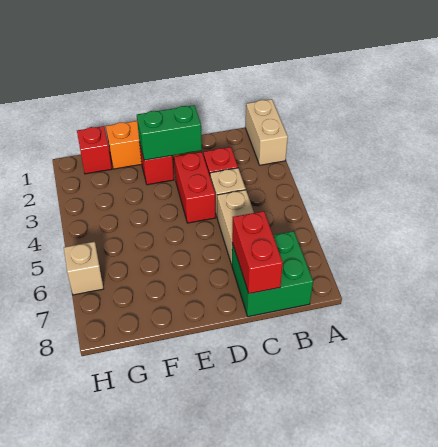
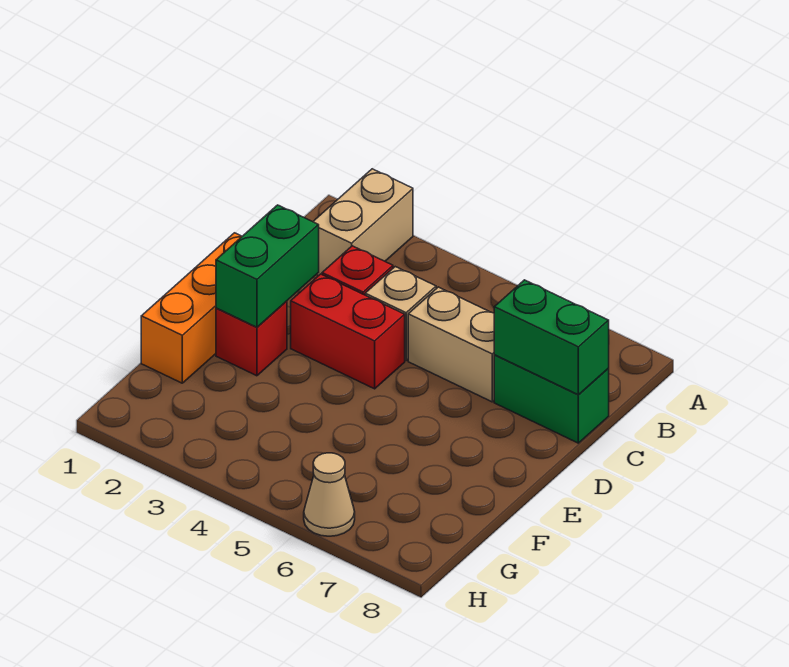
tan brick A1:A2 level 1 -> tan brick A2:B2 level 1
green brick B7:C8 level 1 -> green brick C7:C8 level 1
red brick C7:C8 level 2 -> green brick C7:C8 level 2
red brick G1 level 1 -> none
tan brick H6 level 1 -> tan cone H6 level 1

